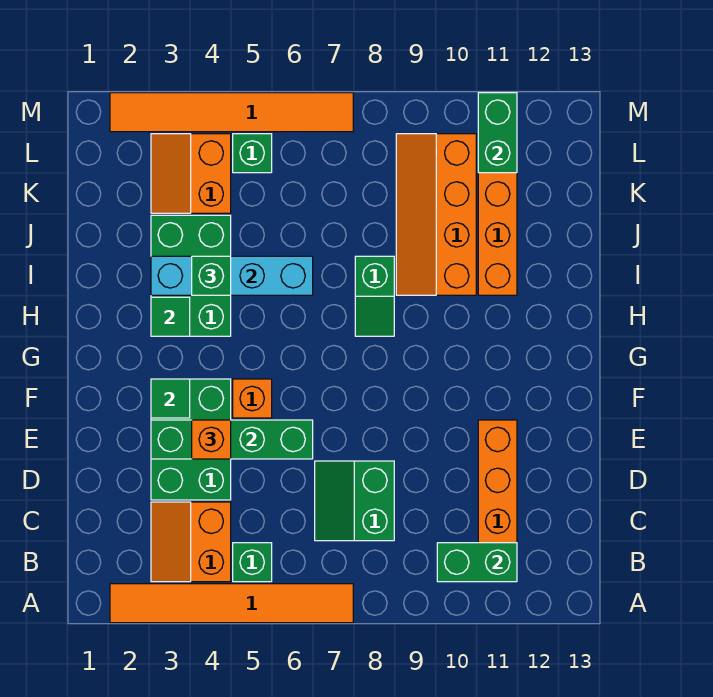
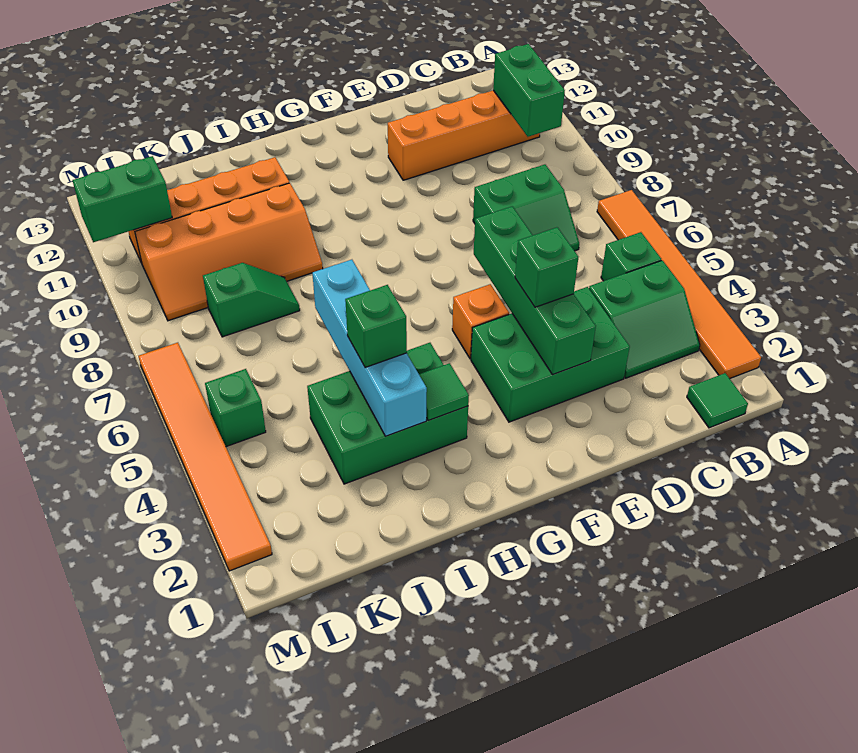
orange slope B3:C4 level 1 top 4 -> green slope B3:C4 level 1 top 4
orange brick E4 level 3 -> green brick E4 level 3
green tile F3 level 2 -> green tile B1 level 1
green slope H8:I8 level 1 top I -> green slope J8:K8 level 1 top K
orange slope K3:L4 level 1 top 4 -> none

